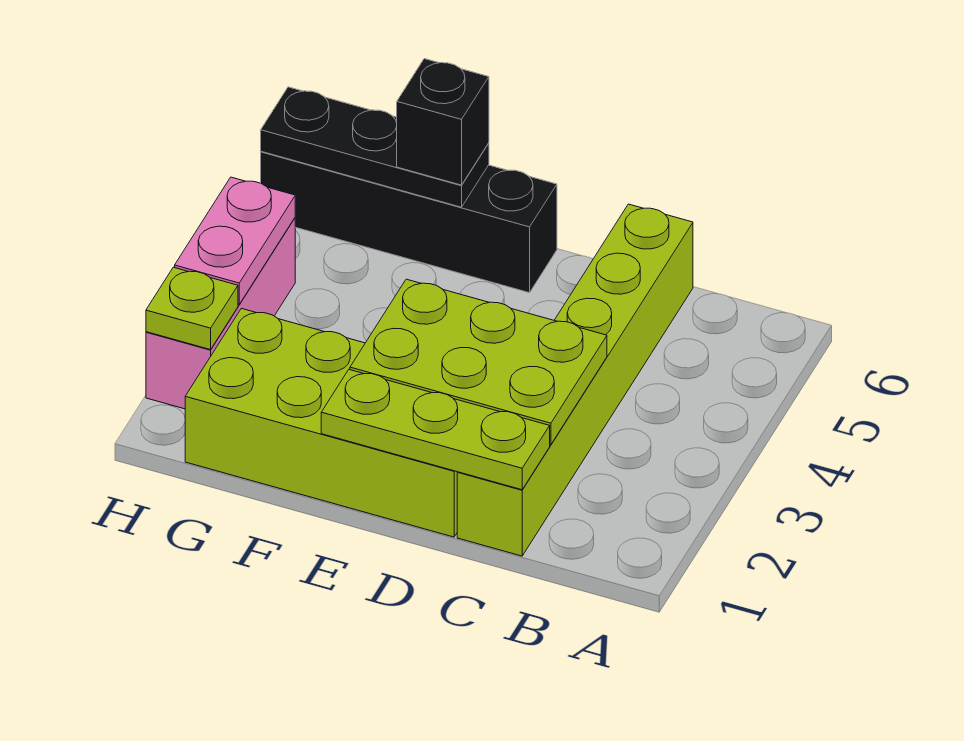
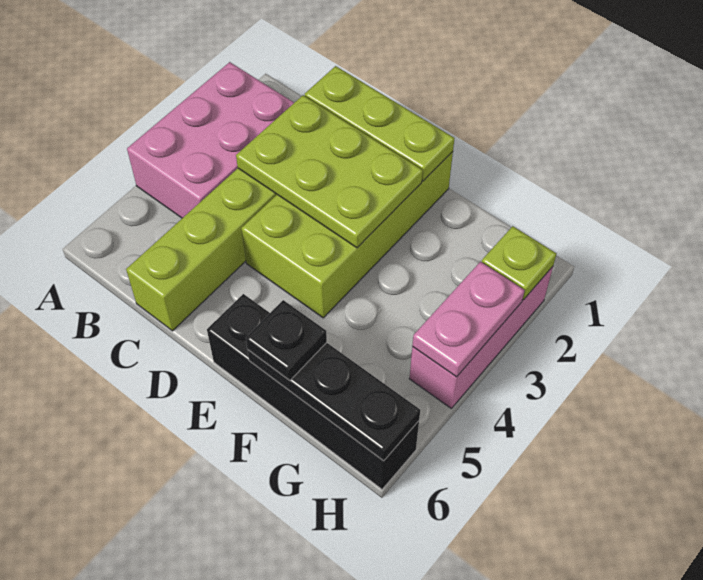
none -> pink brick A2:B4 level 1
lime brick D1:G2 level 1 -> lime brick D1:E4 level 1
black brick F6 level 3 -> black plate F6 level 3

